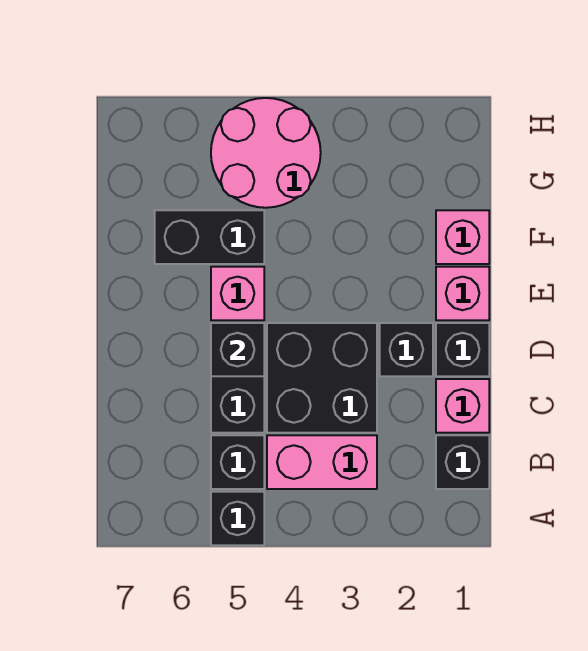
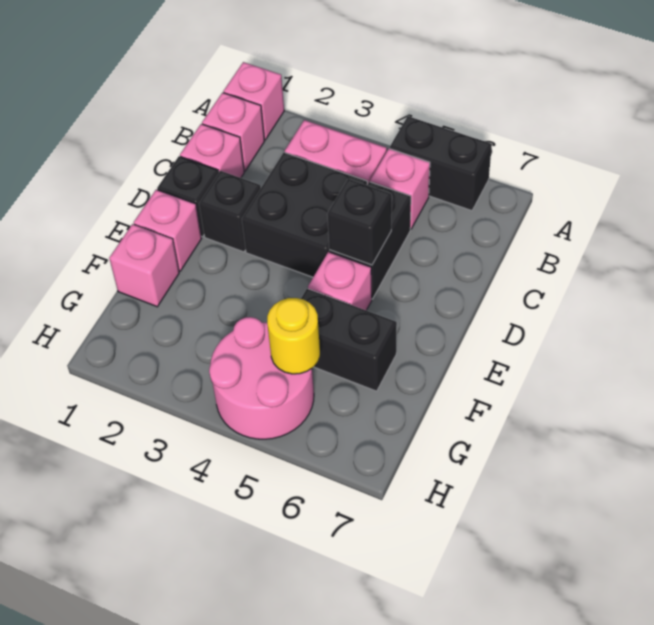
none -> pink brick A1 level 1
black brick A5 level 1 -> black brick A5:A6 level 1
black brick B1 level 1 -> pink brick B1 level 1
black brick B5 level 1 -> pink brick B5 level 1
none -> yellow round brick G5 level 2

